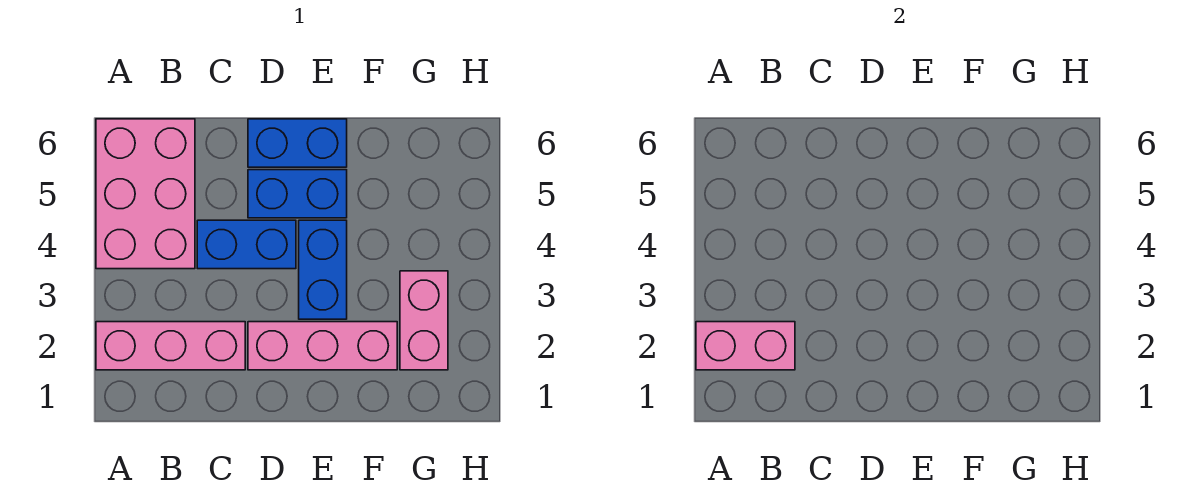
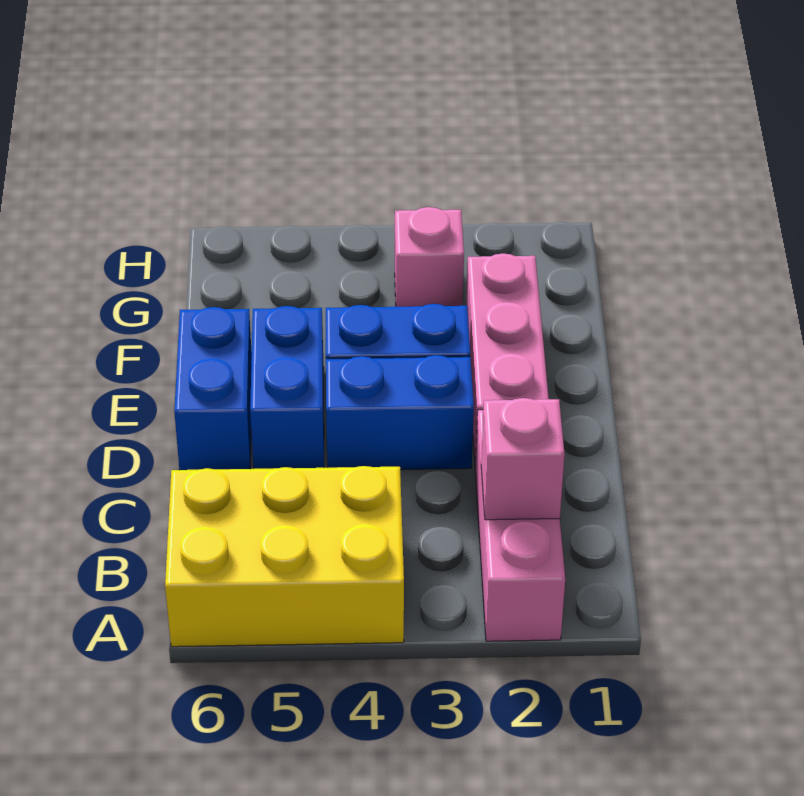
pink brick A2:B2 level 2 -> pink brick B2 level 2
pink brick A4:B6 level 1 -> yellow brick A4:B6 level 1
blue brick C4:D4 level 1 -> blue brick D3:D4 level 1
pink brick G2:G3 level 1 -> pink brick G3 level 1

